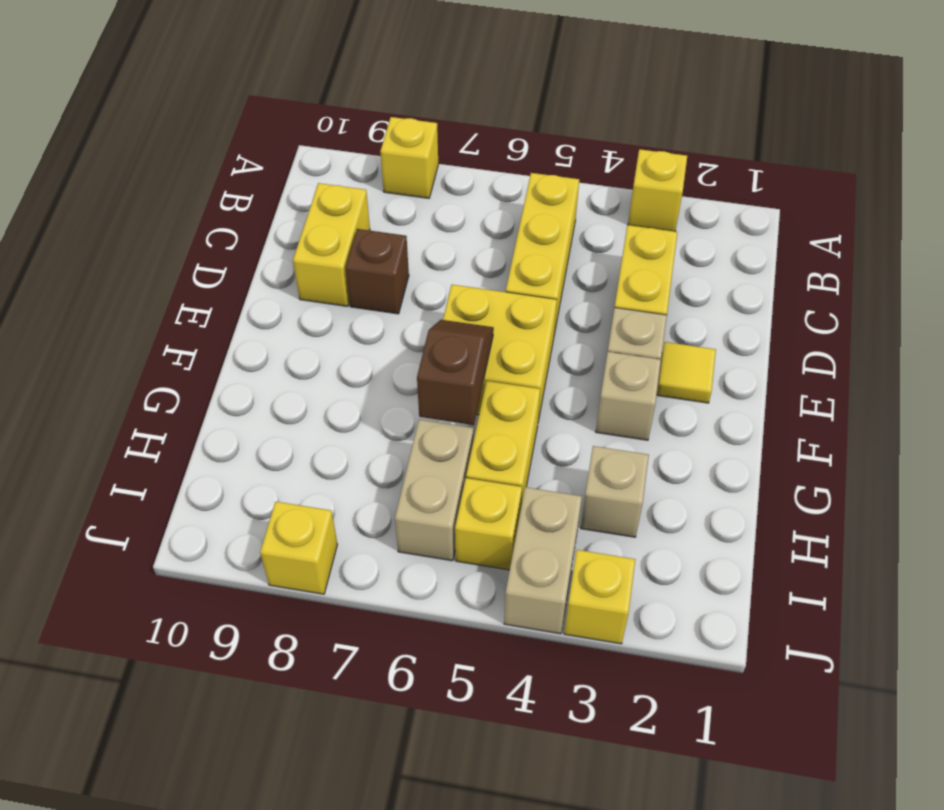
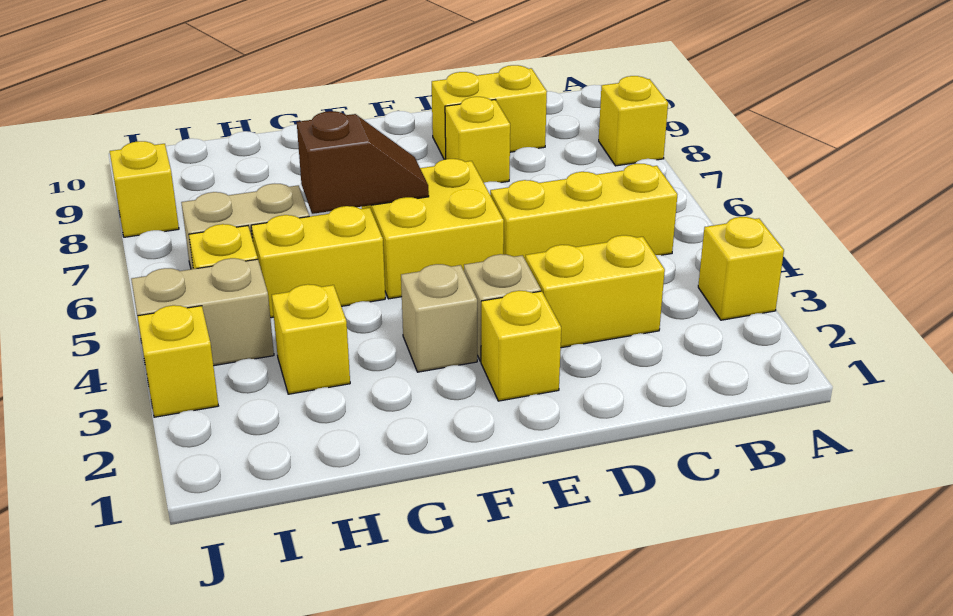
brown brick D8 level 1 -> yellow brick D8 level 1
yellow tile E2 level 1 -> yellow brick E2 level 1
tan brick H3 level 1 -> yellow brick H3 level 1

